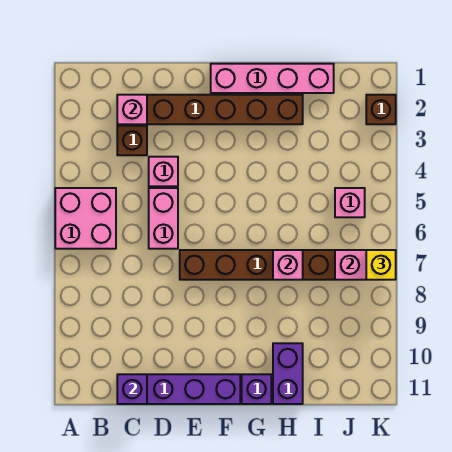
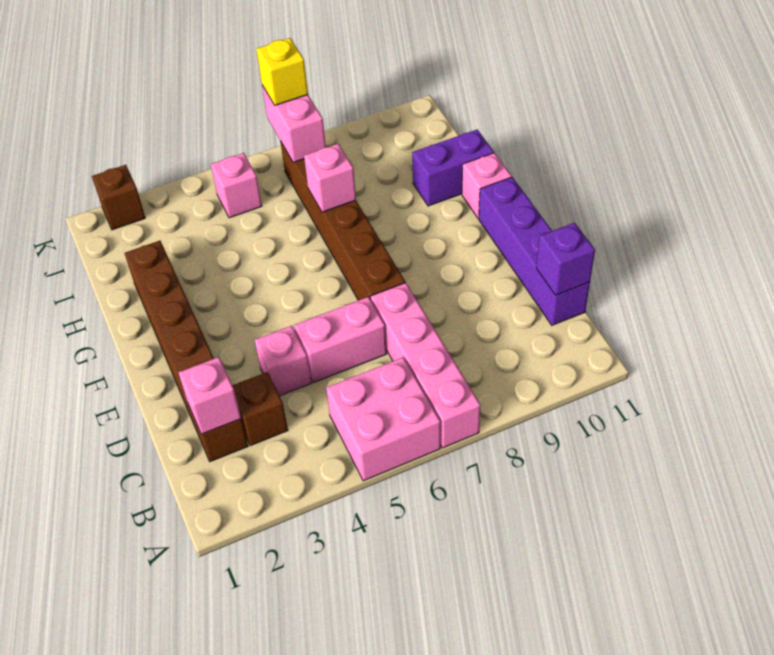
pink brick F1:I1 level 1 -> pink brick A7:D7 level 1
purple brick G11 level 1 -> pink brick G11 level 1

